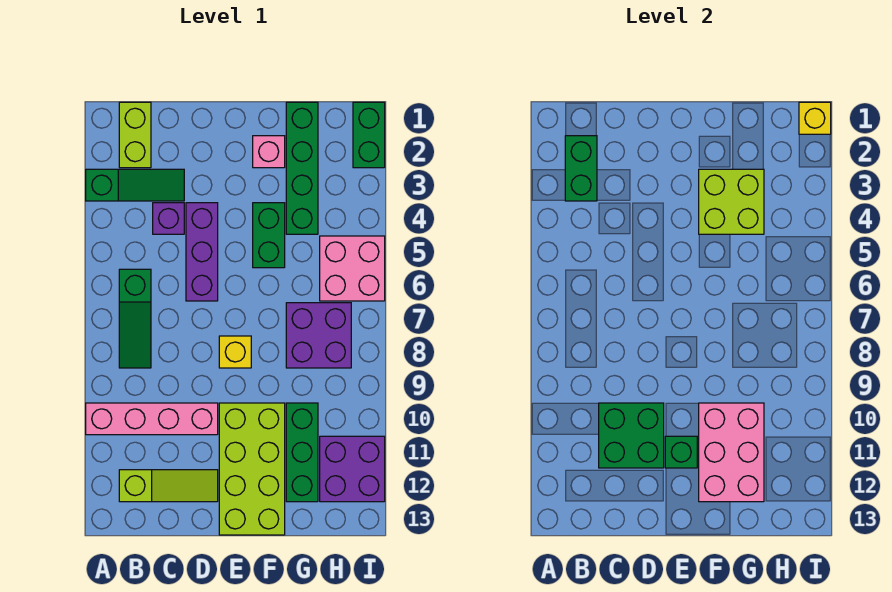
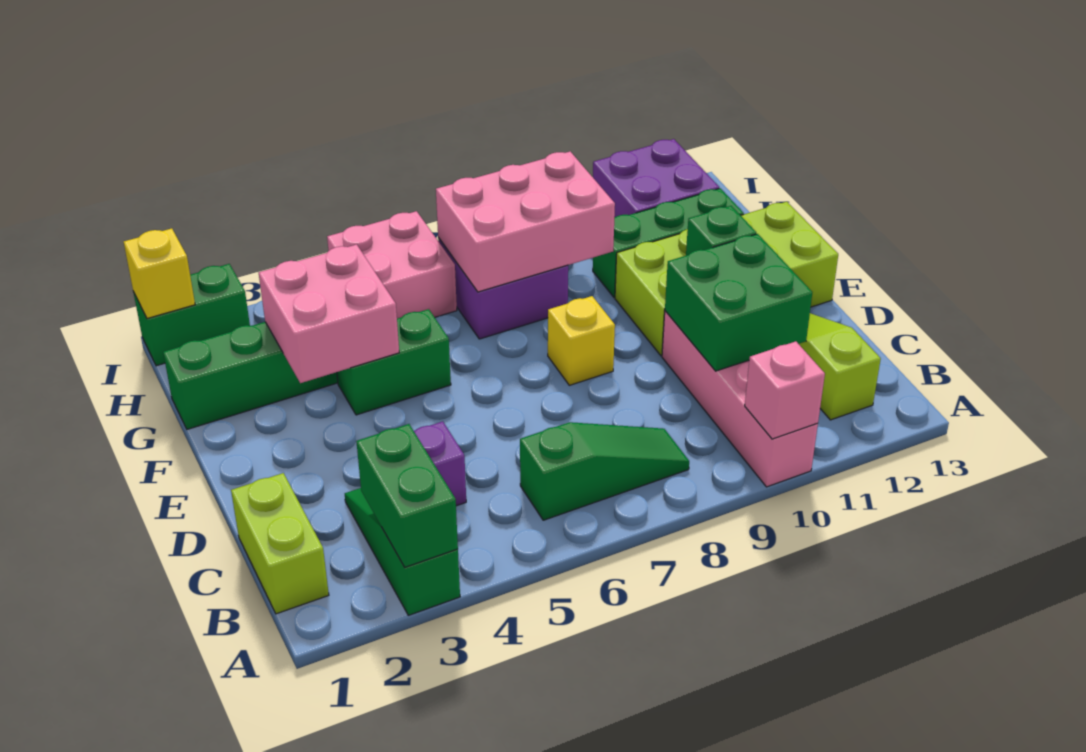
lime brick B1:B2 level 1 -> lime brick B1:C1 level 1
green brick B2:B3 level 2 -> green brick A3:B3 level 2
purple brick D4:D6 level 1 -> none
pink brick F2 level 1 -> pink brick A10 level 2
lime brick F3:G4 level 2 -> pink brick F3:G4 level 2
pink brick F10:G12 level 2 -> pink brick G7:H9 level 2

